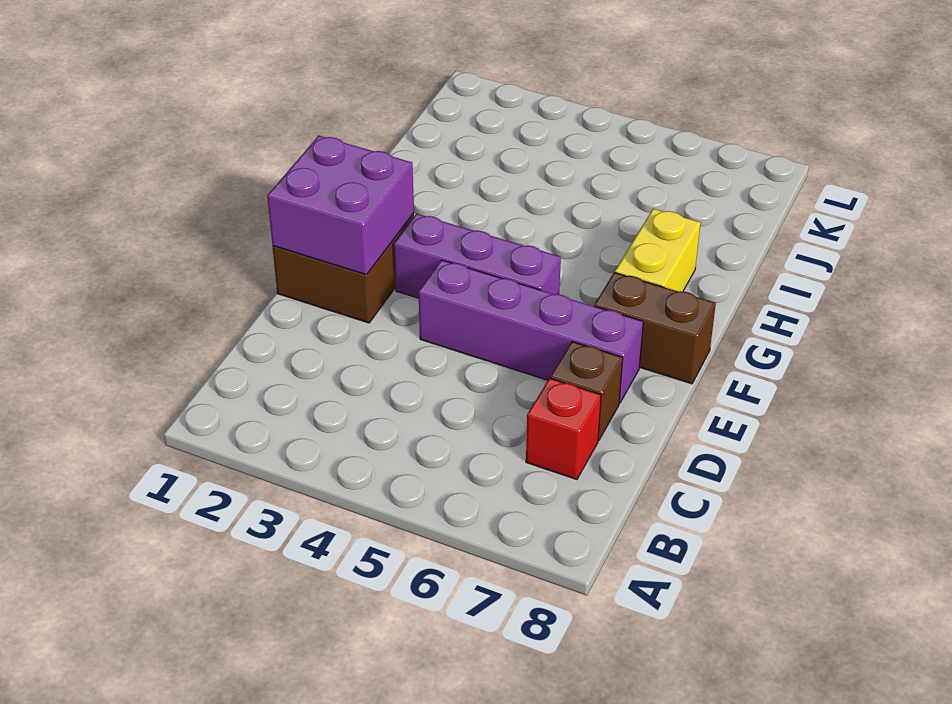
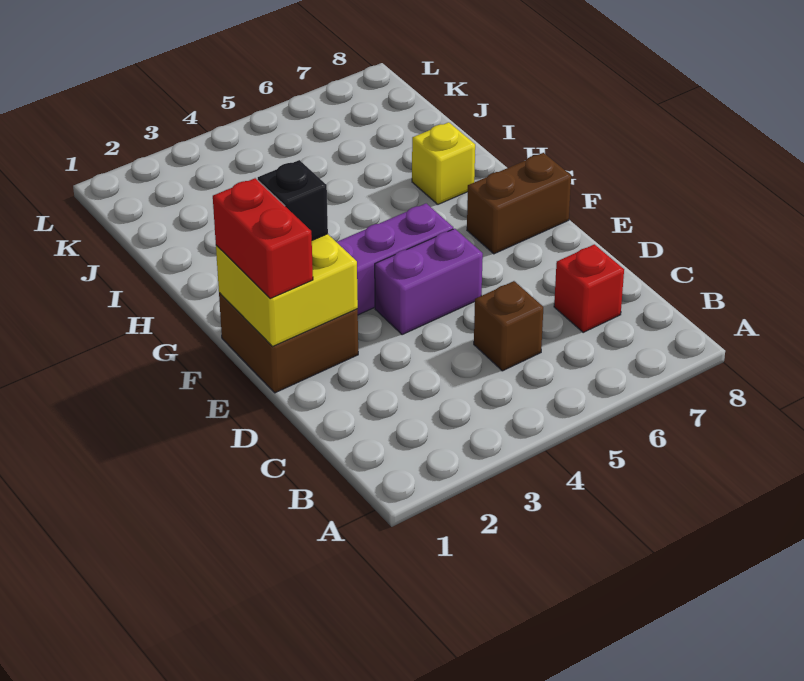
brown brick D7 level 1 -> brown brick C5 level 1
purple brick E1:F2 level 2 -> yellow brick E1:F2 level 2
none -> red brick E1:F1 level 3
purple brick E4:E7 level 1 -> purple brick E4:E5 level 1
none -> black brick F2 level 3
yellow brick G7:H7 level 1 -> yellow brick H7 level 1

